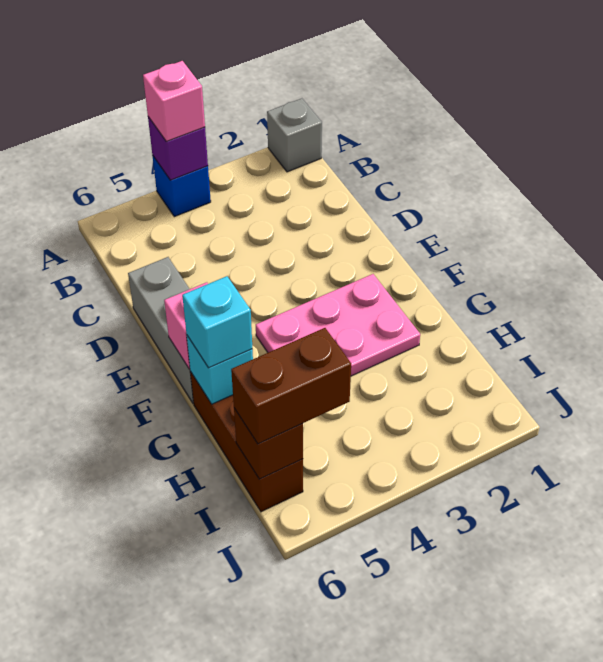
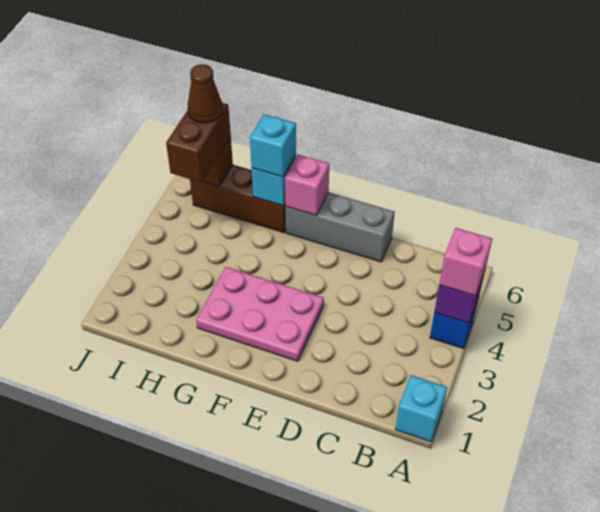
grey brick A1 level 1 -> cyan brick A1 level 1
pink plate F2:G4 level 1 -> pink plate E2:G3 level 1
none -> brown cone I6 level 4

